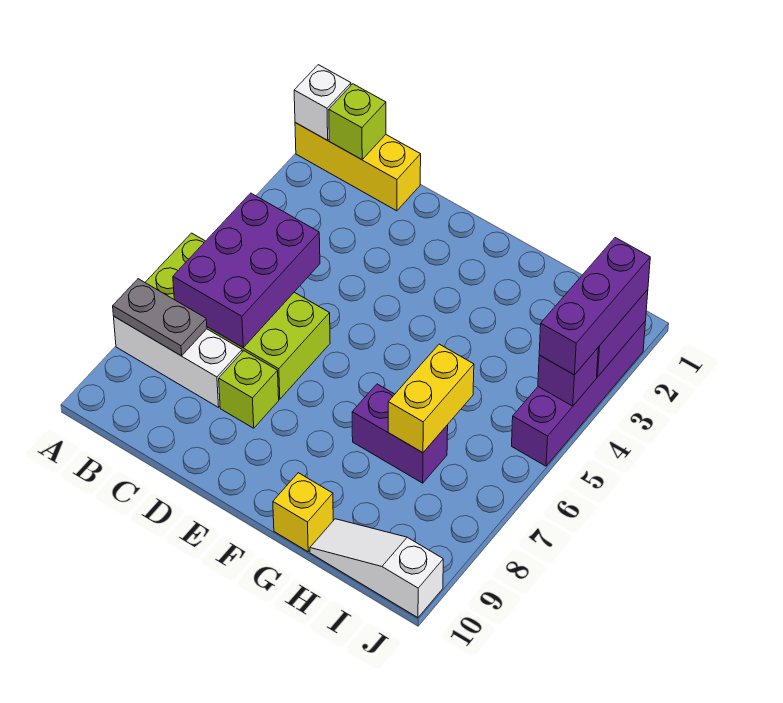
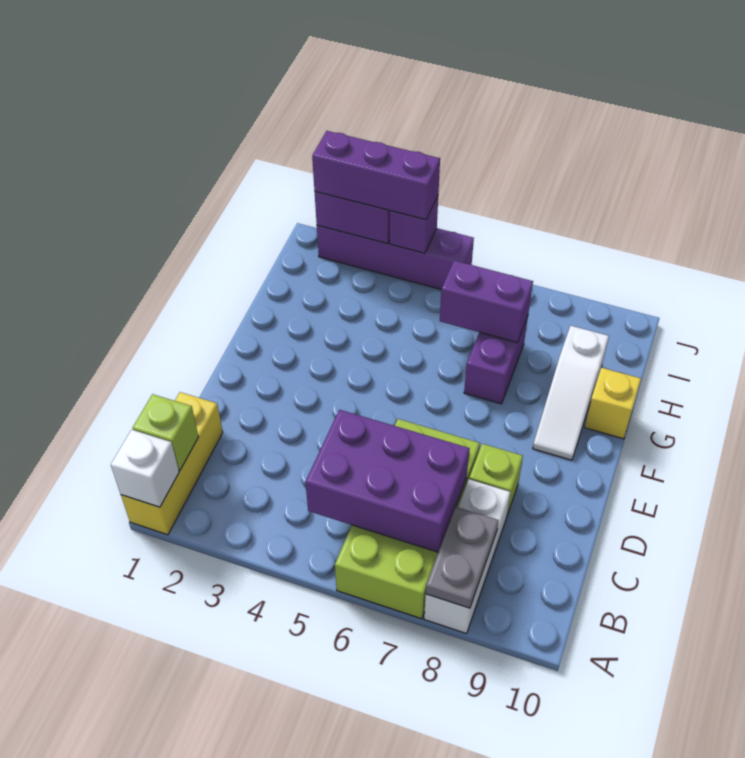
yellow brick H6:H7 level 2 -> purple brick H6:H7 level 2
white slope H10:J10 level 1 top J -> white slope F9:H9 level 1 top H

